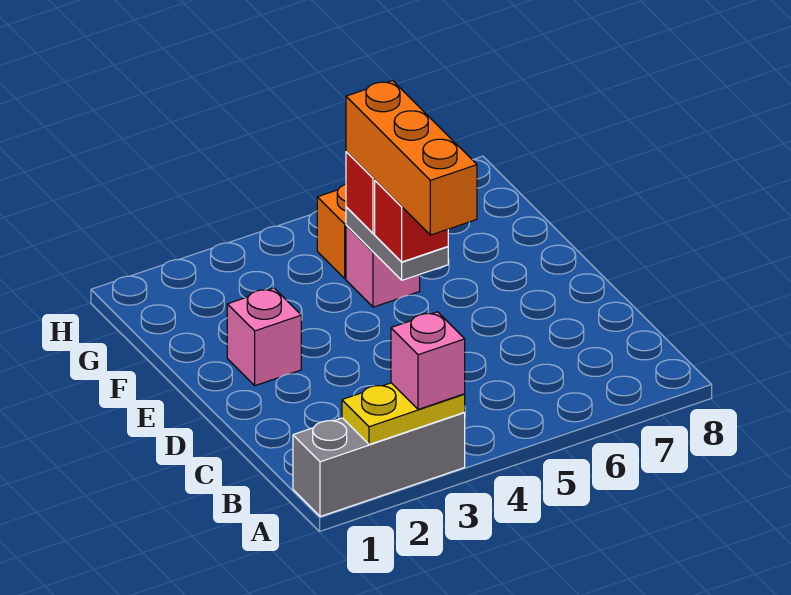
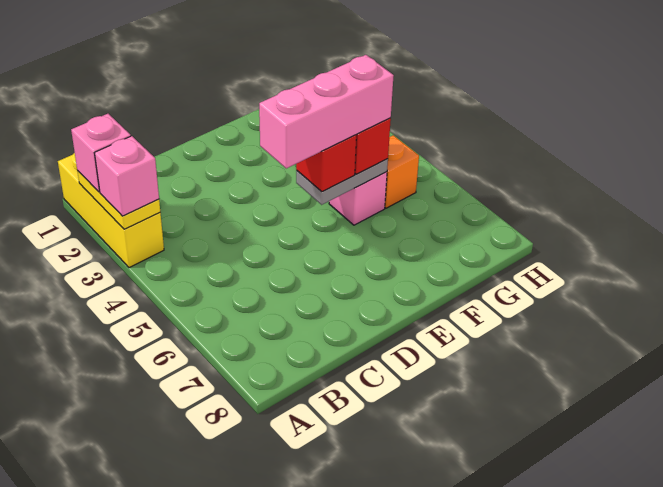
grey brick A1:A3 level 1 -> yellow brick A1:A3 level 1
orange brick D5:F5 level 4 -> pink brick D5:F5 level 4
pink brick E2 level 1 -> pink brick A2 level 3

